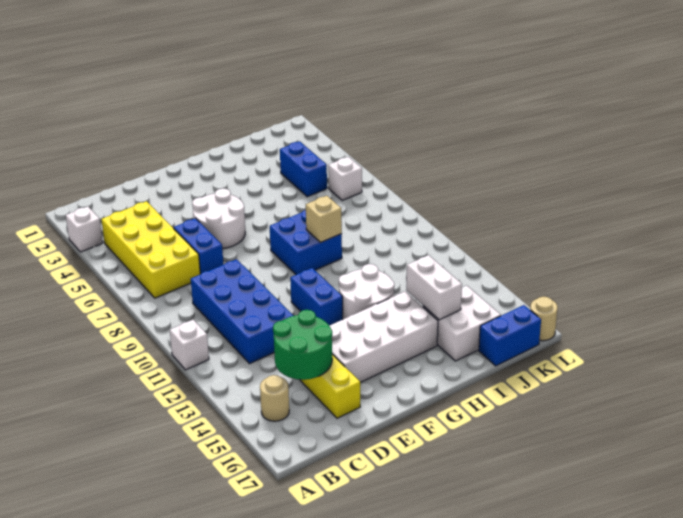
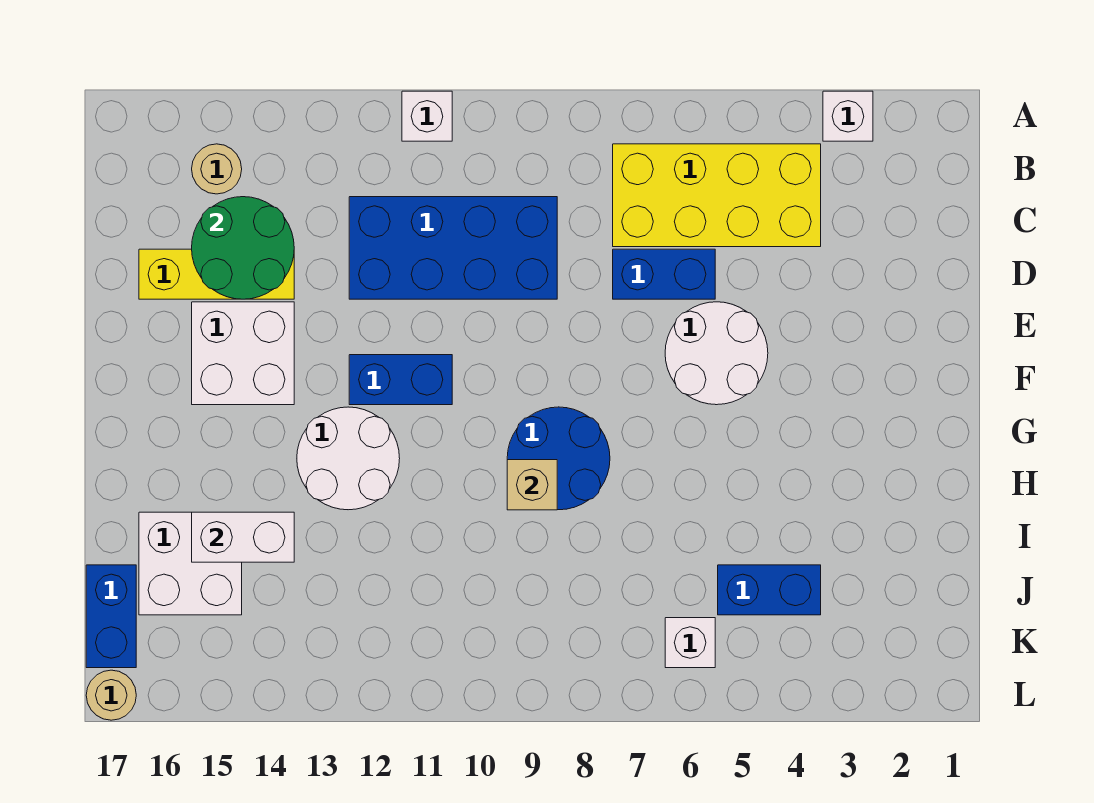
white brick E14:H15 level 1 -> white brick E14:F15 level 1
blue brick G8:H9 level 1 -> blue round brick G8:H9 level 1

